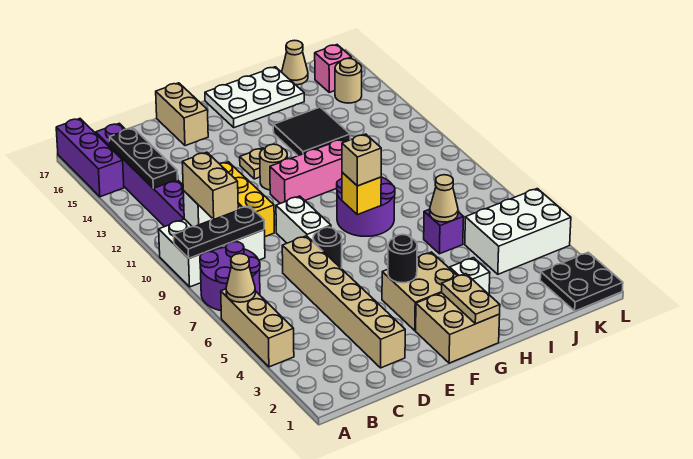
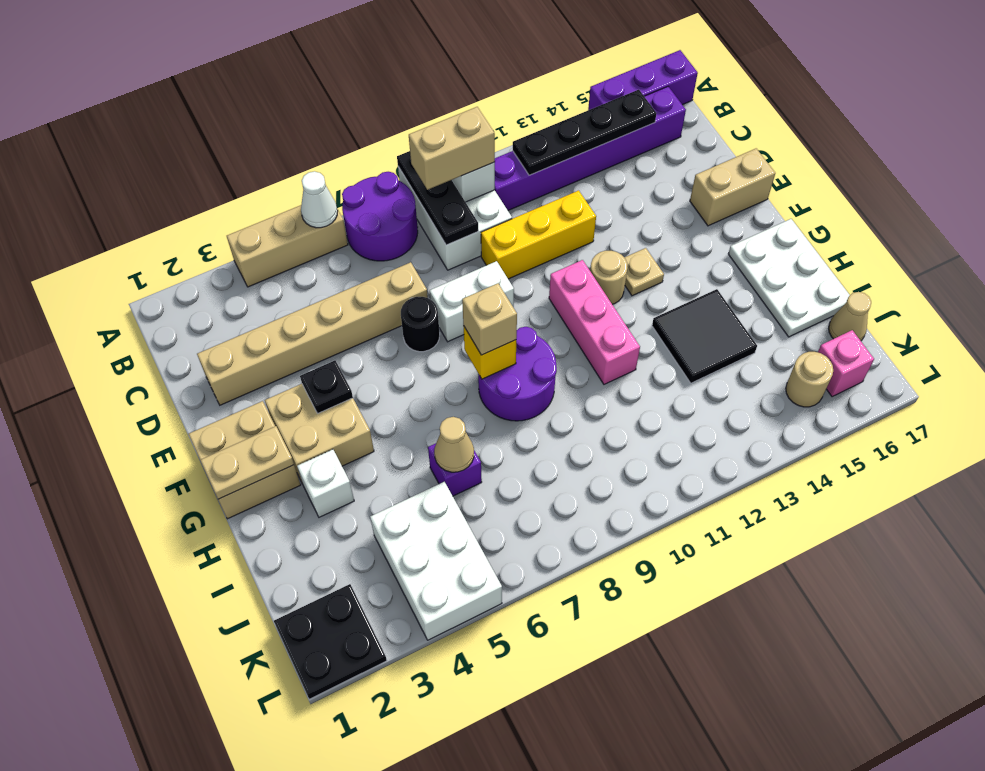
tan cone A6 level 2 -> white cone A6 level 2
black plate B13:B15 level 2 -> black plate B12:B15 level 2
black round brick F4 level 2 -> black plate F4 level 2

